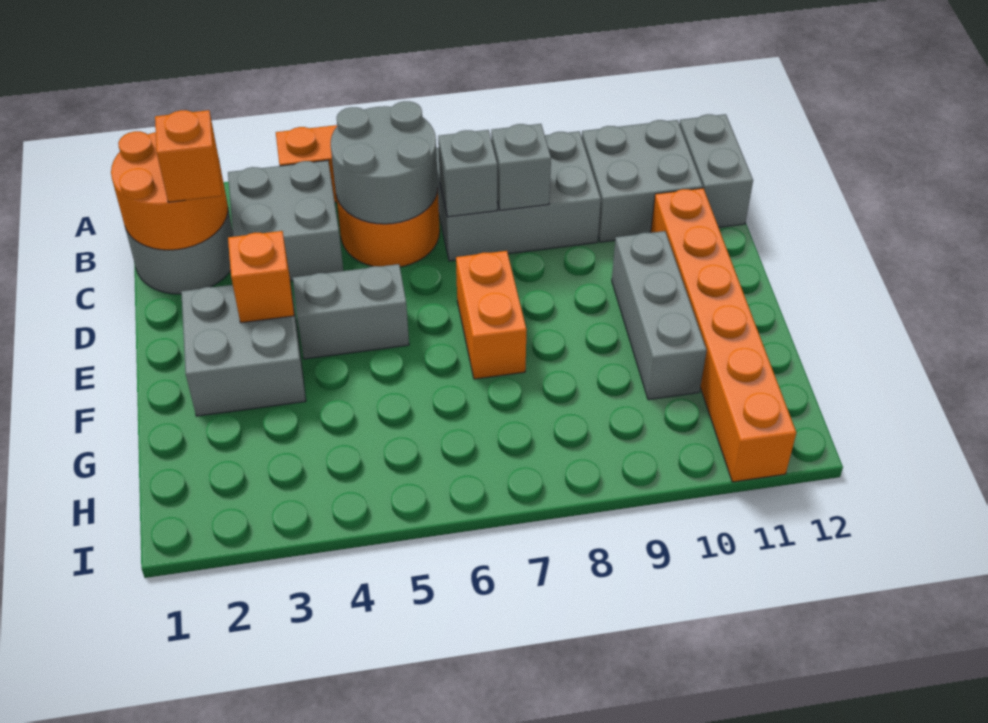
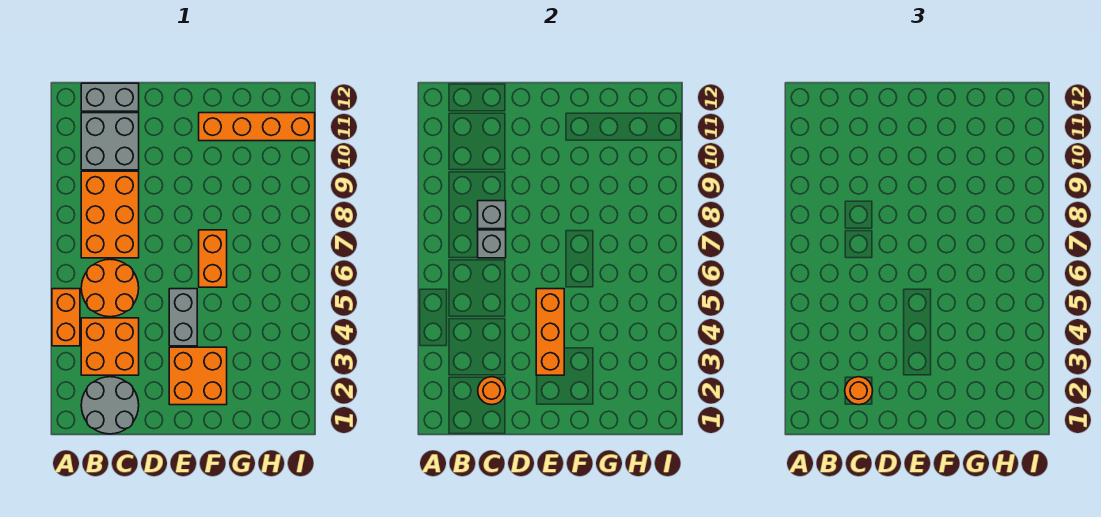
orange round brick B1:C2 level 2 -> orange round brick C2 level 2
grey brick B3:C4 level 1 -> orange brick B3:C4 level 1
grey round brick B5:C6 level 2 -> none
grey brick B7:C9 level 1 -> orange brick B7:C9 level 1
orange brick C2 level 3 -> orange round brick C2 level 3
orange brick D11:I11 level 1 -> orange brick F11:I11 level 1
grey brick E2:F3 level 1 -> orange brick E2:F3 level 1
orange brick E3 level 2 -> orange brick E3:E5 level 2
orange brick E7:F7 level 1 -> orange brick F6:F7 level 1
grey brick E10:G10 level 1 -> none

